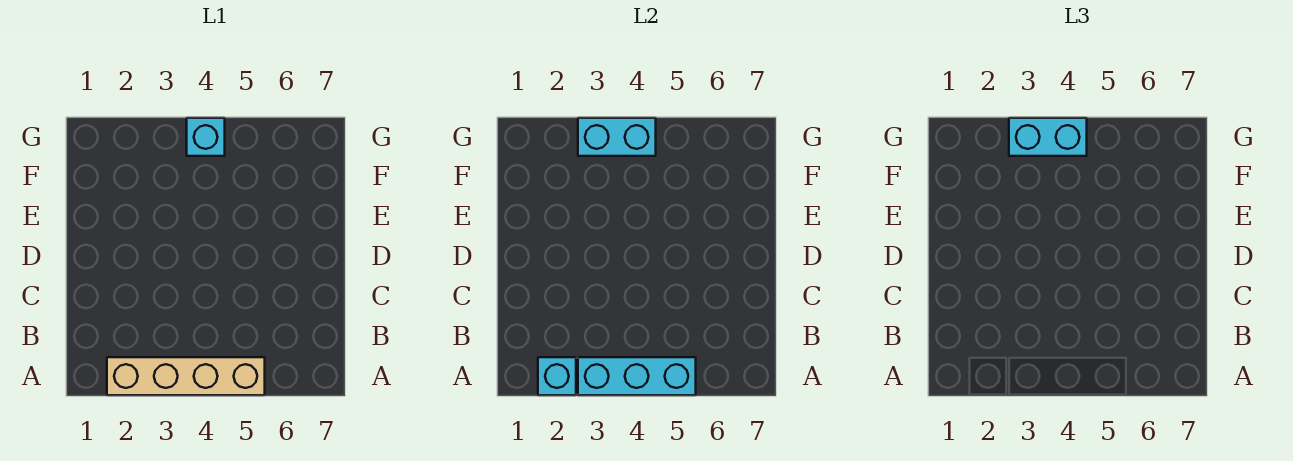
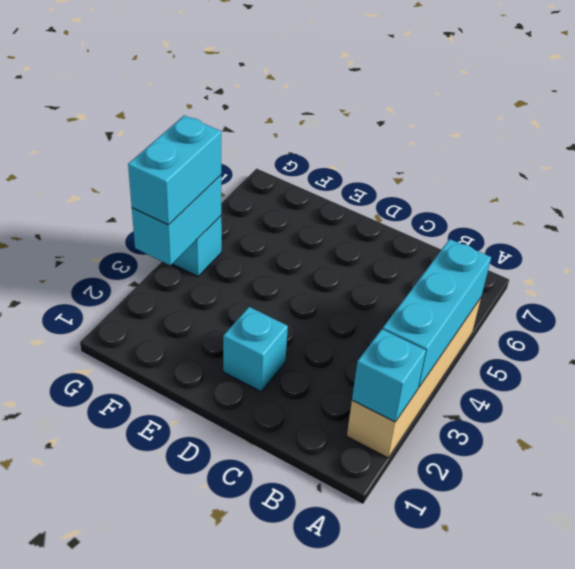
none -> cyan brick D2 level 1

